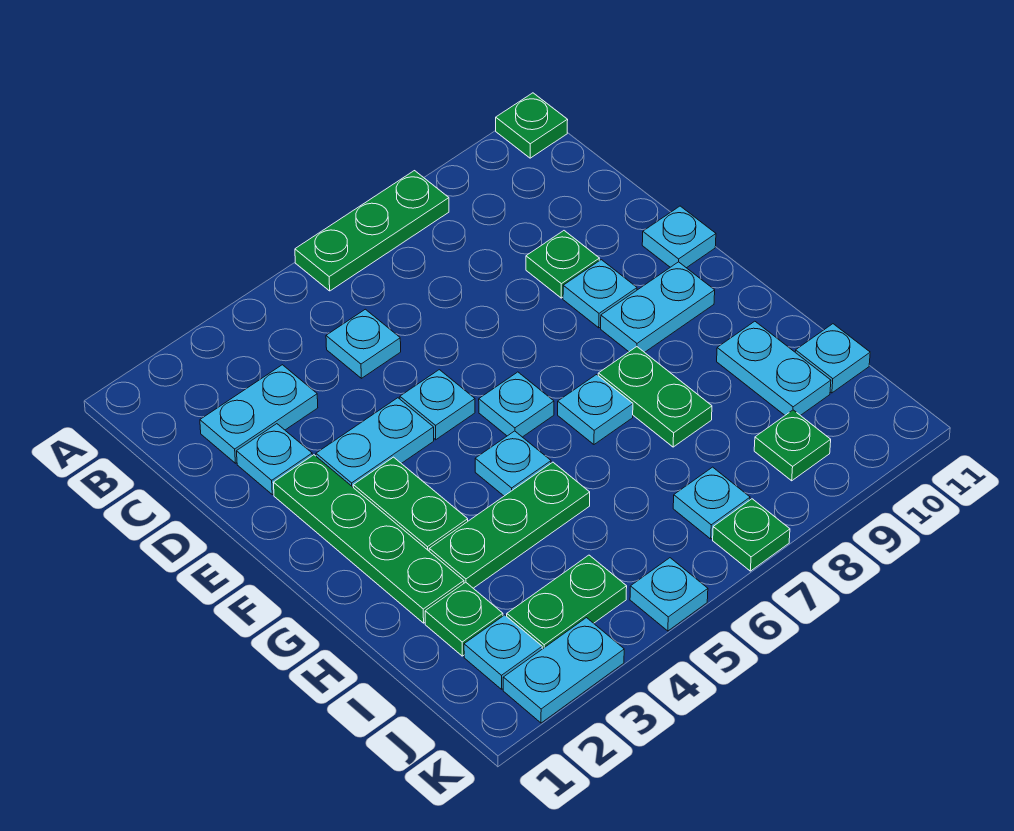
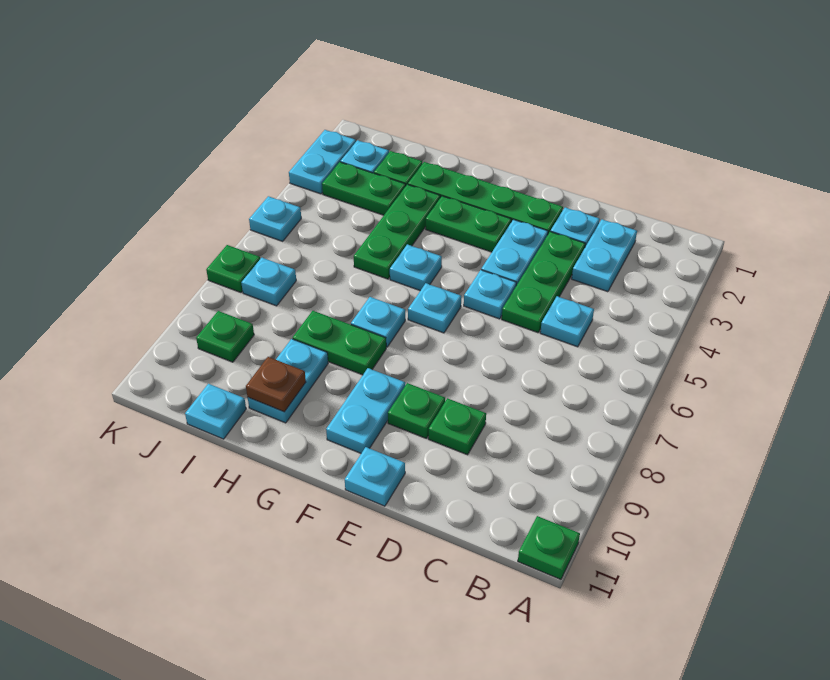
green plate A6:A8 level 1 -> green plate D3:D5 level 1
cyan plate E9 level 1 -> green plate E9 level 1
cyan plate H10:I10 level 1 -> cyan plate H9:H10 level 1
none -> brown plate H10 level 2
green plate J3:J4 level 1 -> green plate I3:J3 level 1

